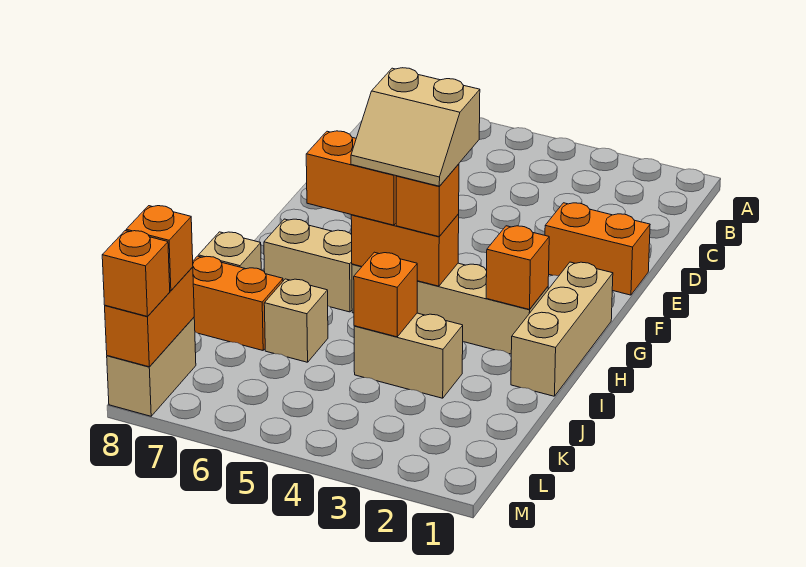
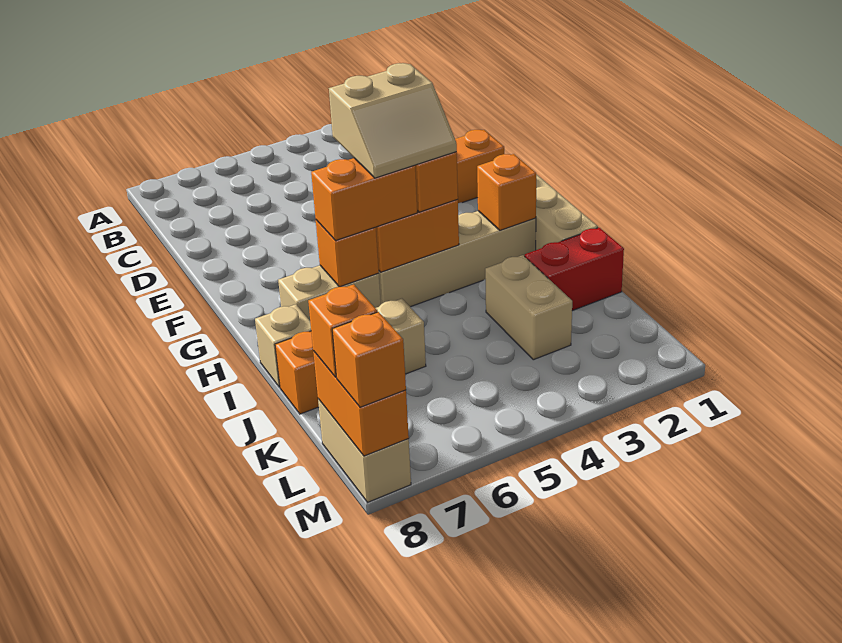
none -> red brick J1:J2 level 1
tan brick J3:J4 level 1 -> tan brick J3:K3 level 1
orange brick J4 level 2 -> orange brick H6 level 2

